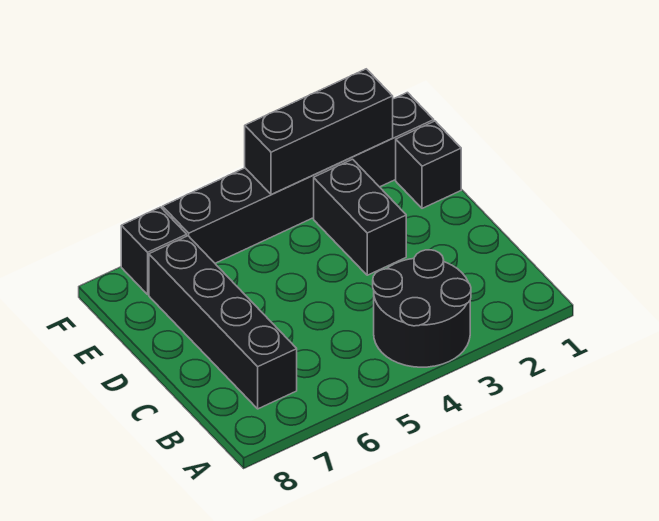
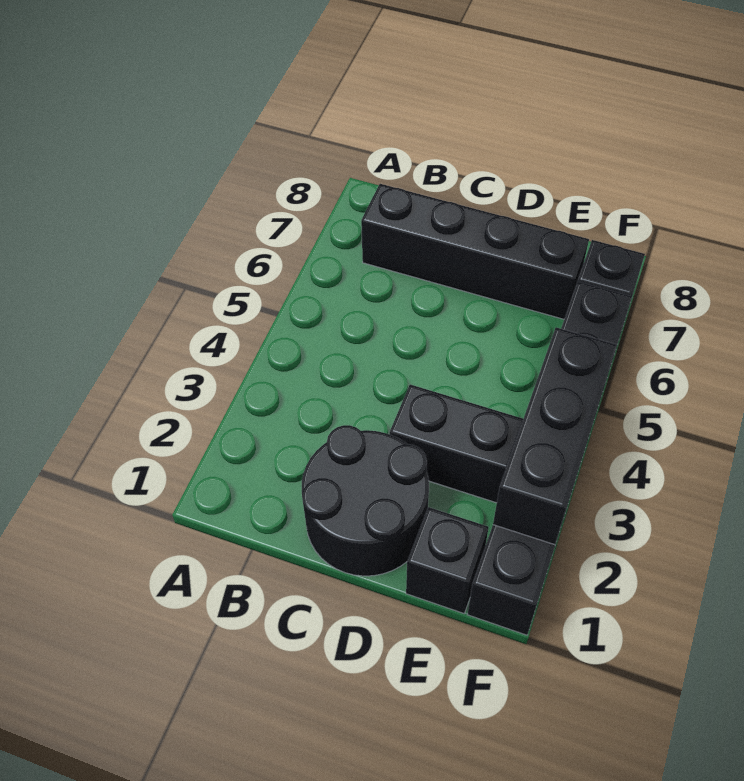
black round brick A3:B4 level 1 -> black round brick C1:D2 level 1

